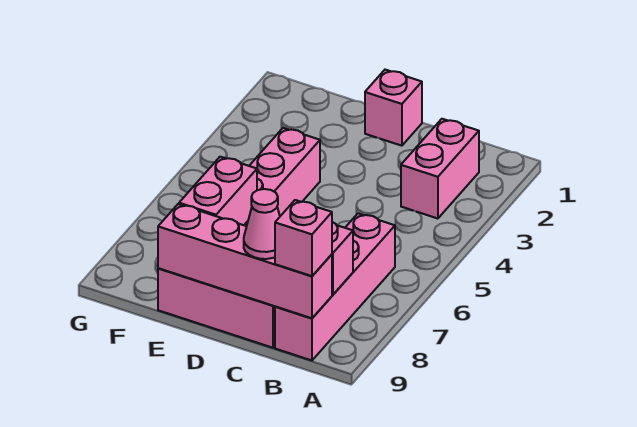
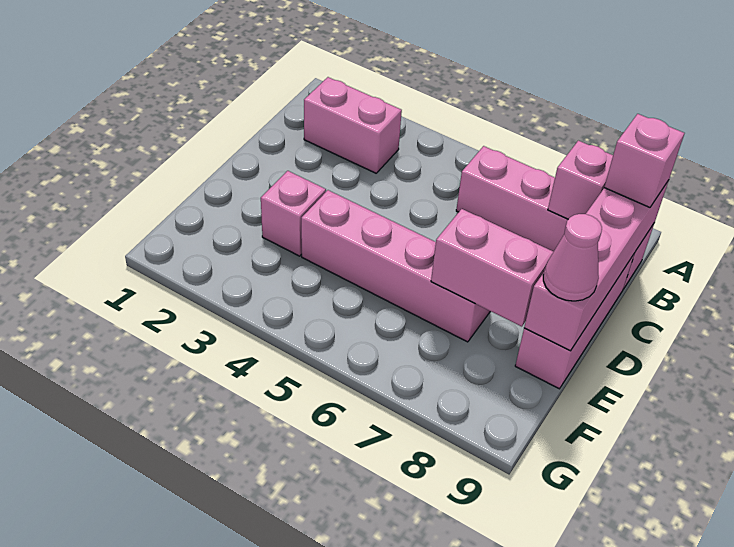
pink cone C9 level 3 -> pink cone E9 level 3
pink brick D1 level 1 -> pink brick E3 level 1

